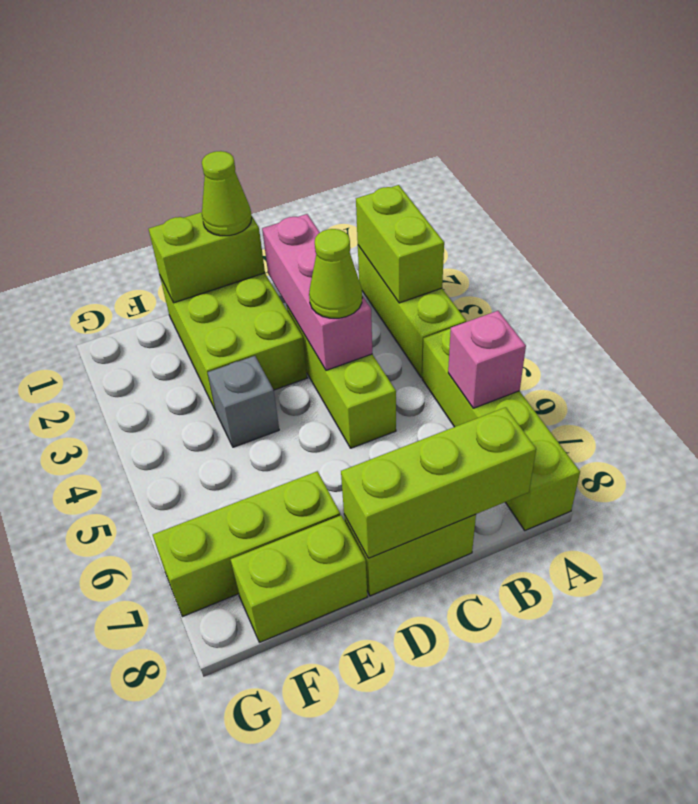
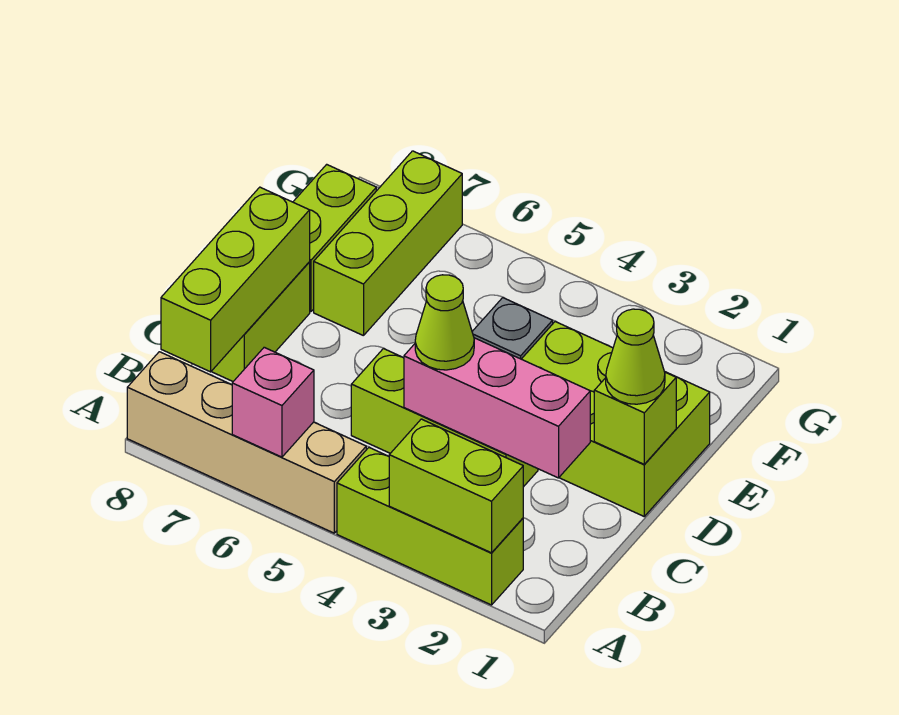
lime brick A5:A8 level 1 -> tan brick A5:A8 level 1
lime brick D1:E1 level 2 -> lime brick D1 level 2

